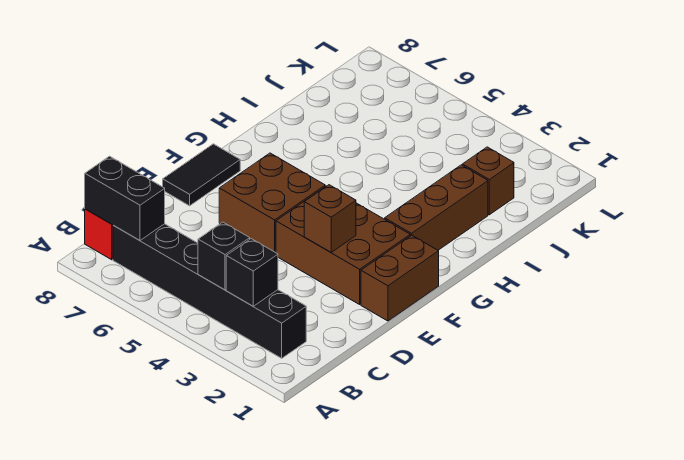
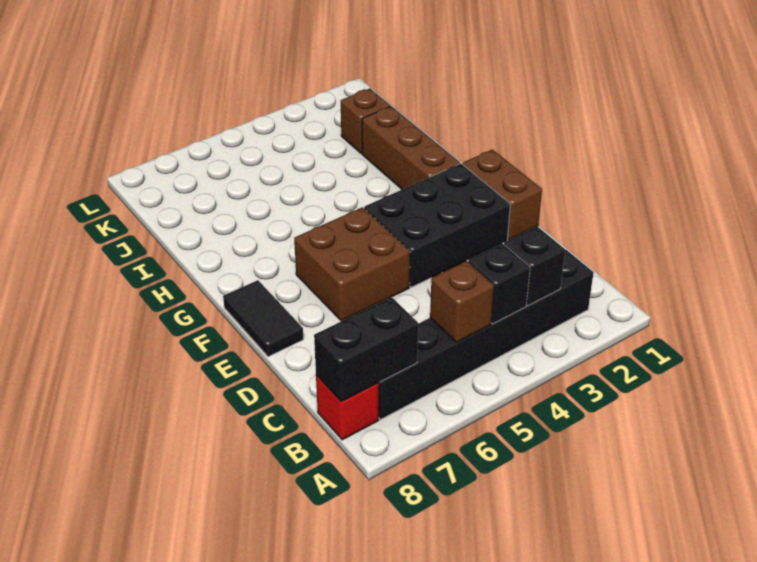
brown brick E2:F4 level 1 -> black brick E2:F4 level 1
brown brick E3 level 2 -> brown brick B5 level 2

